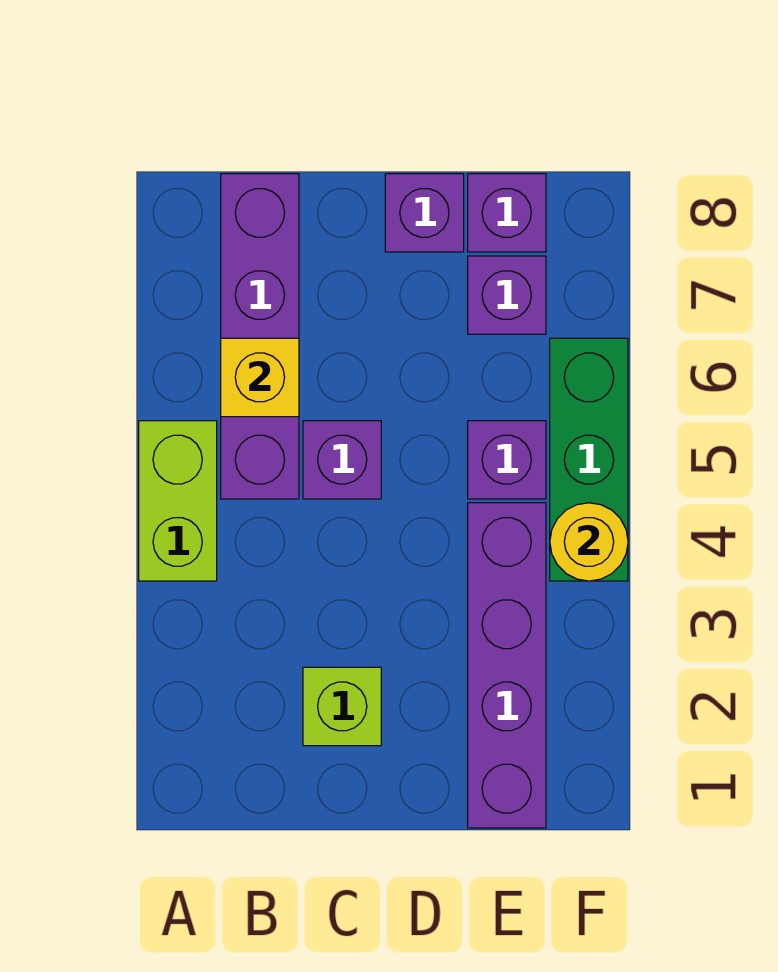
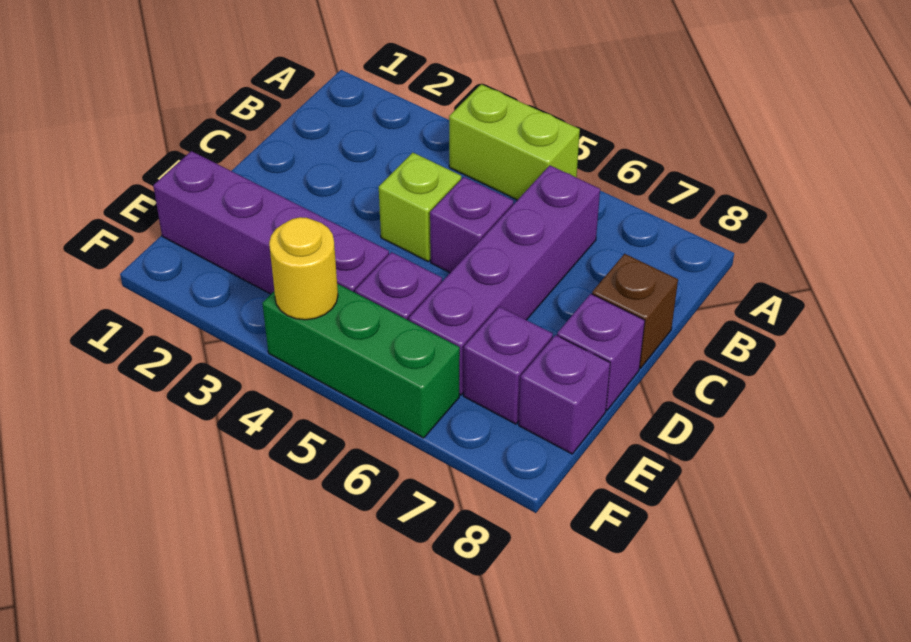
purple brick B5:B8 level 1 -> purple brick B6:E6 level 1
yellow brick B6 level 2 -> none
lime brick C2 level 1 -> lime brick C4 level 1
none -> brown brick C8 level 1

